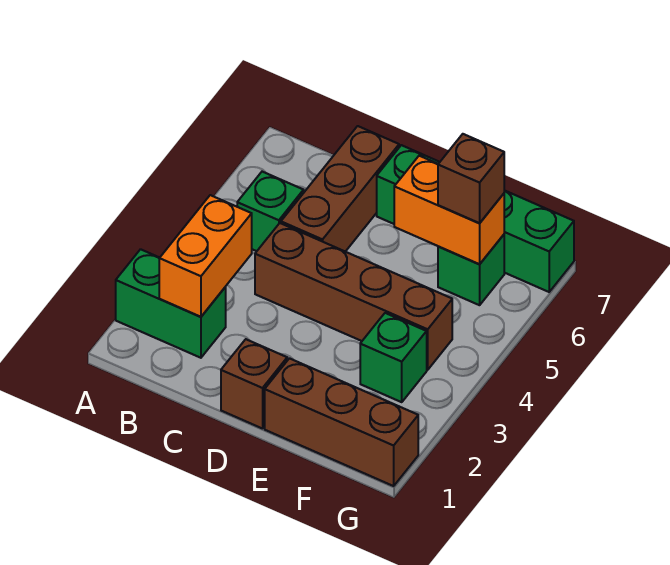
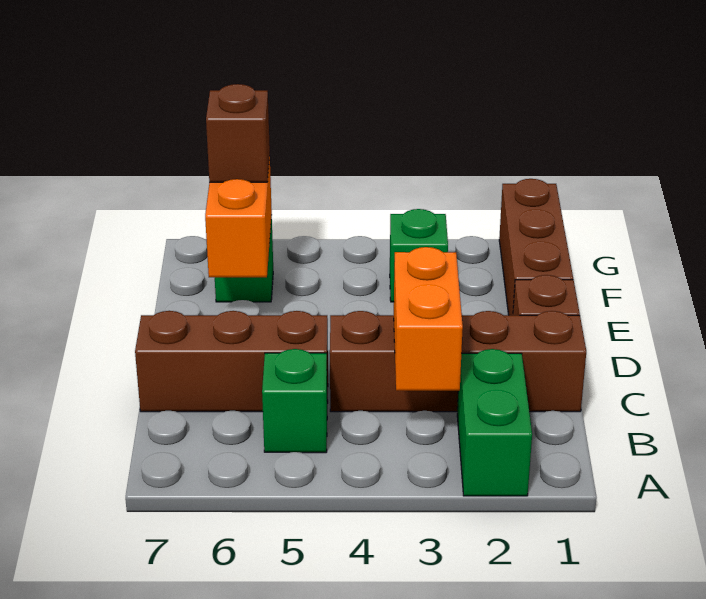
orange brick B2:B3 level 2 -> orange brick B3:C3 level 2
brown brick C4:F4 level 1 -> brown brick C1:C4 level 1
green brick D7:G7 level 1 -> none

